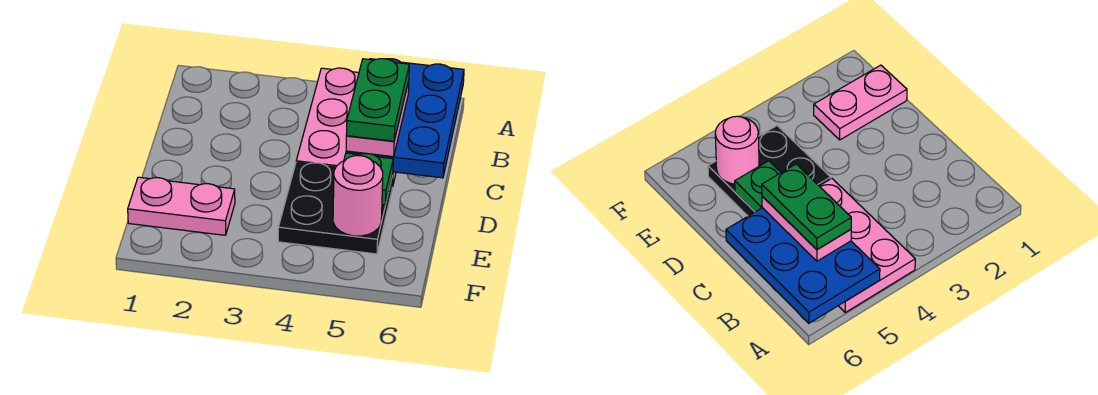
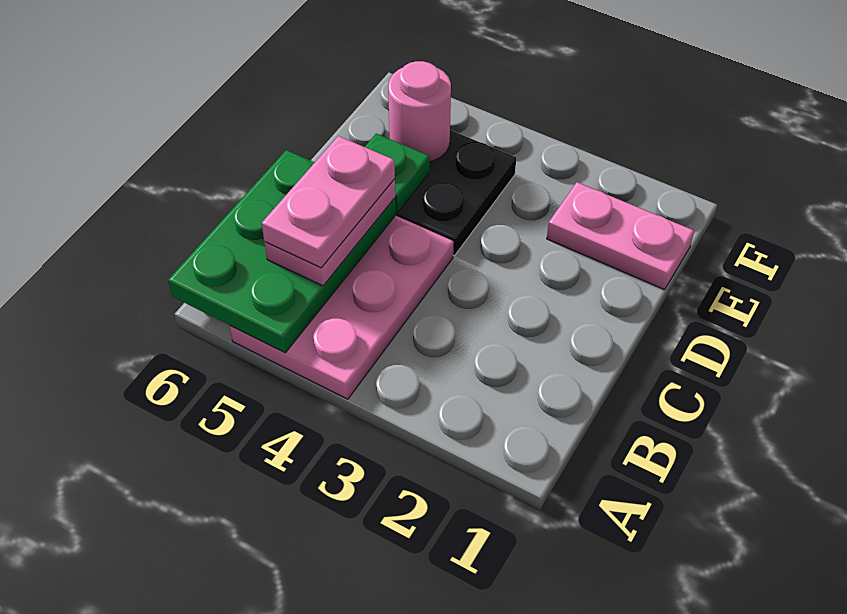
blue plate A5:C6 level 2 -> green plate A5:C6 level 2
green plate B5:C5 level 4 -> pink plate B5:C5 level 4

